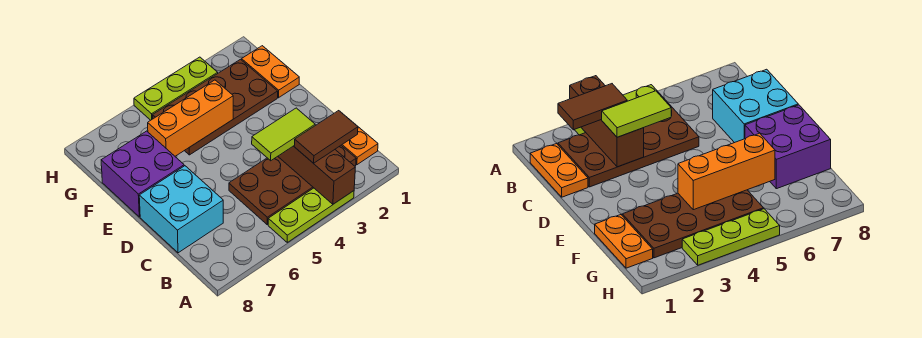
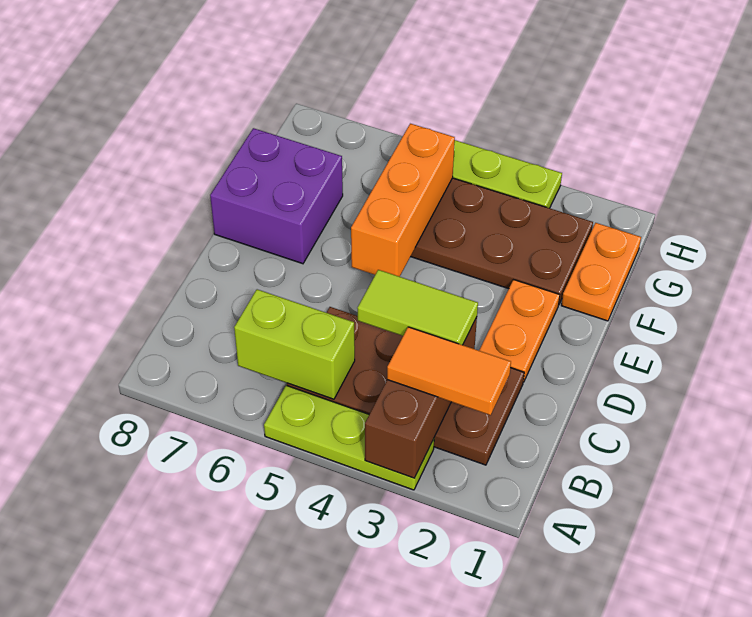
orange plate B1:C1 level 1 -> orange plate D2:E2 level 1
brown tile B2:B3 level 3 -> orange tile B2:B3 level 3
none -> lime brick B5:B6 level 2
cyan brick C7:D8 level 1 -> none
orange brick F4:F6 level 2 -> orange brick E5:G5 level 2

